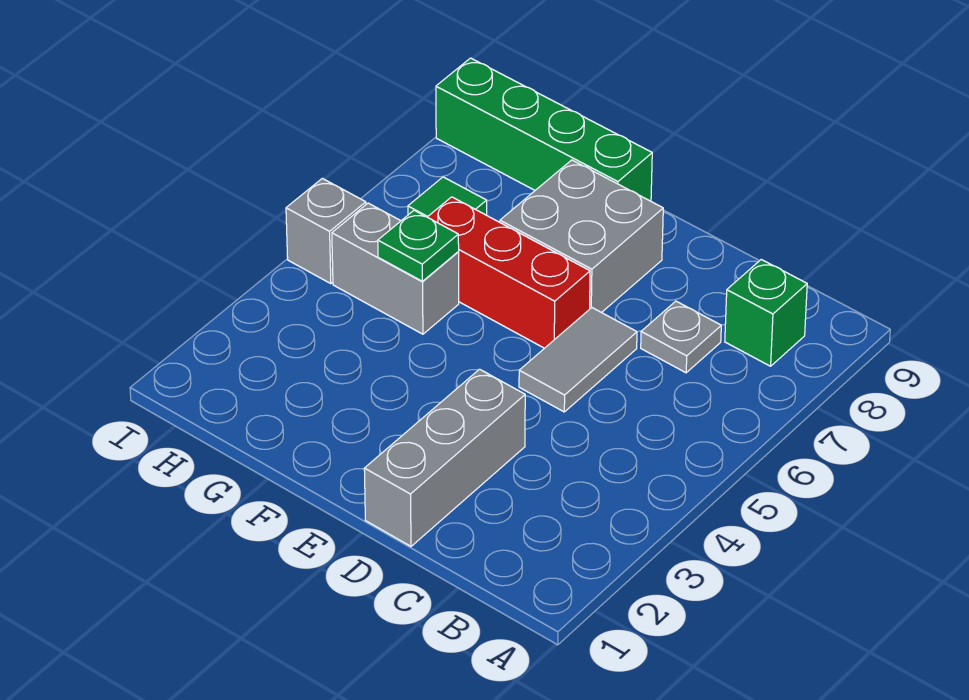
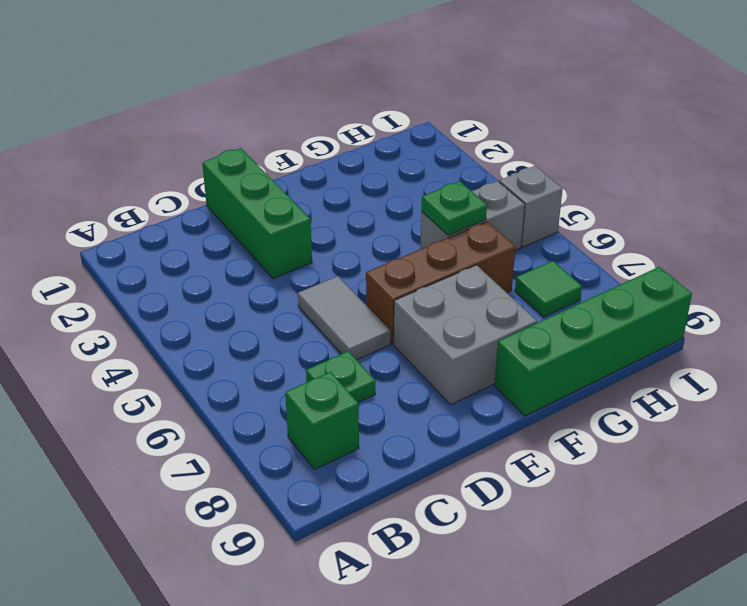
grey plate C7 level 1 -> green plate C7 level 1
grey brick D1:D3 level 1 -> green brick D1:D3 level 1
red brick E6:G6 level 1 -> brown brick E6:G6 level 1

